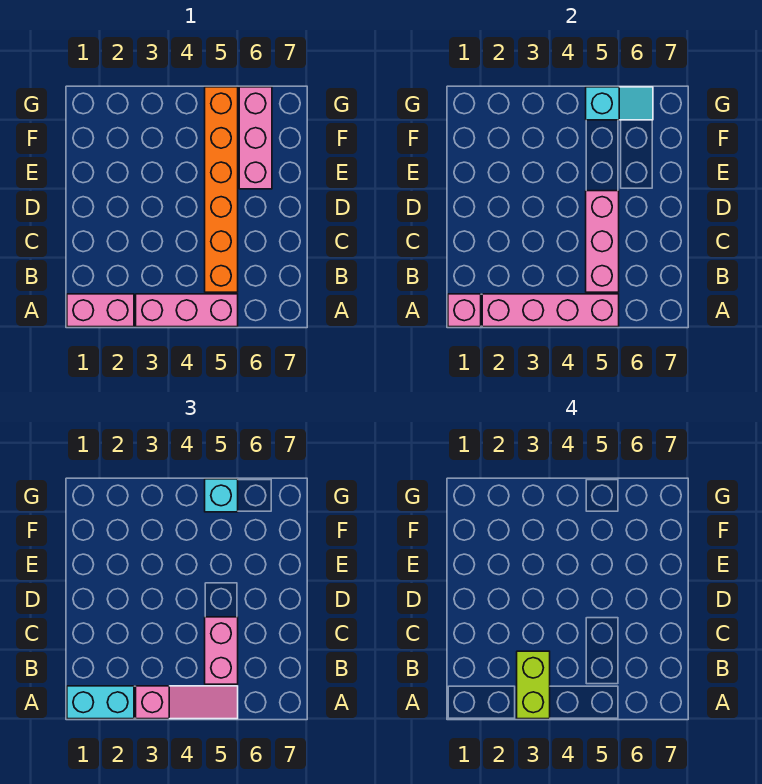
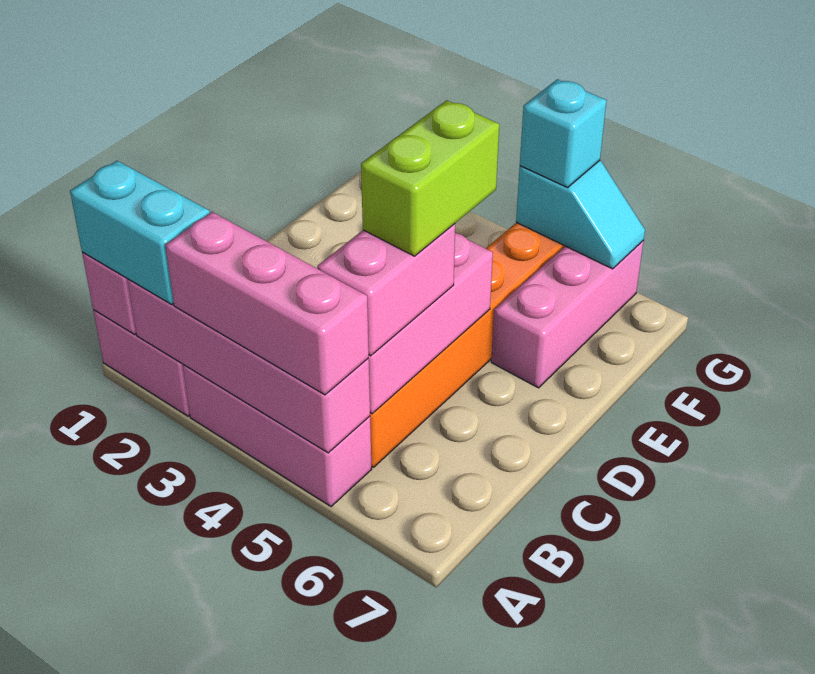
pink slope A3:A5 level 3 top 3 -> pink brick A3:A5 level 3
lime brick A3:B3 level 4 -> lime brick C5:D5 level 4

